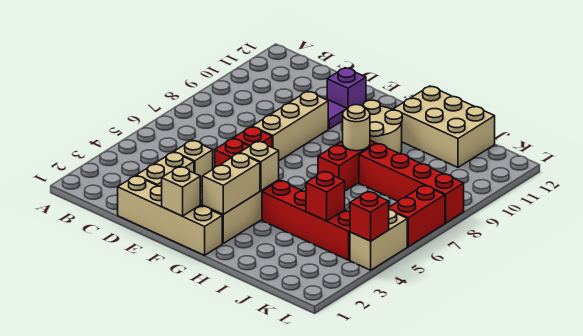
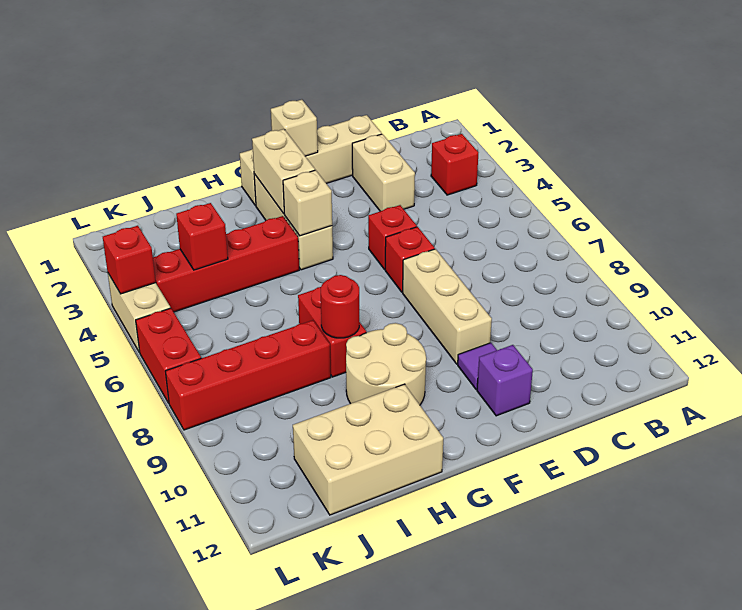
none -> red brick B3 level 1
tan brick D4 level 1 -> none
tan round brick H8 level 2 -> red round brick H8 level 2

